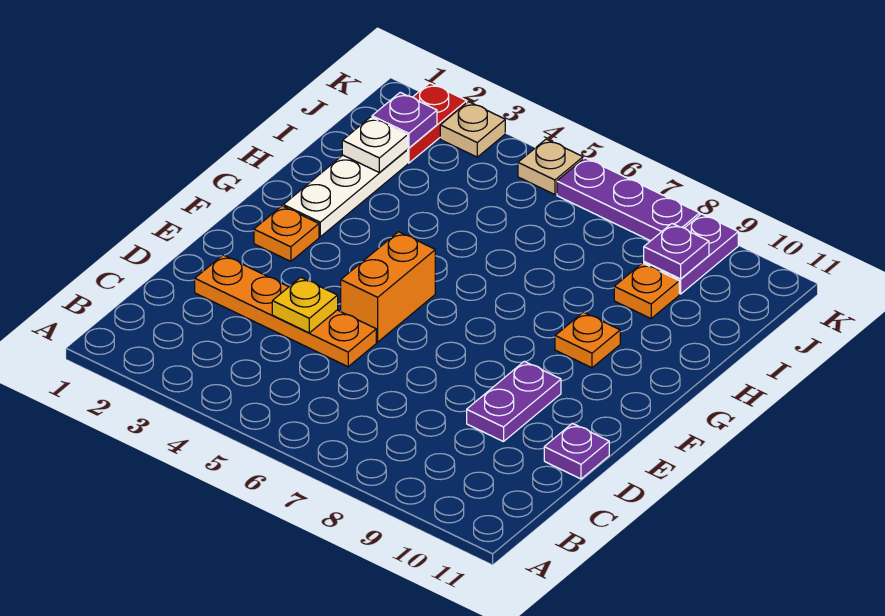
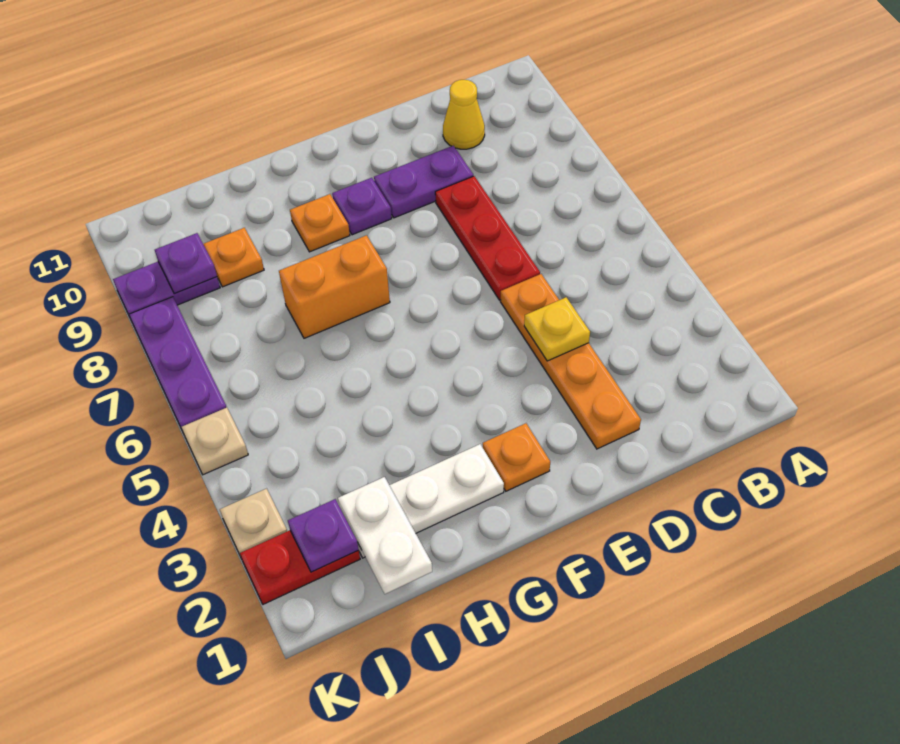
none -> yellow cone C10 level 1
none -> red plate D6:D8 level 1
purple plate D11 level 1 -> purple plate F9 level 1
orange brick E5:F5 level 1 -> orange brick G7:H7 level 1
white plate I2 level 2 -> white plate I1:I2 level 2

